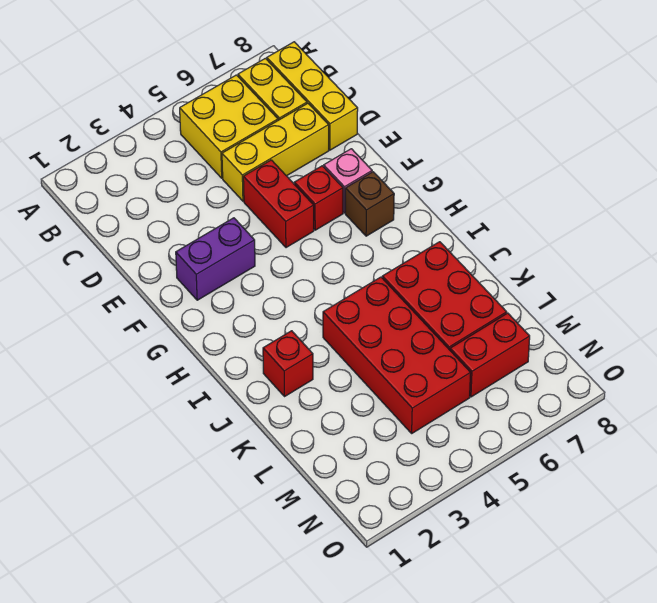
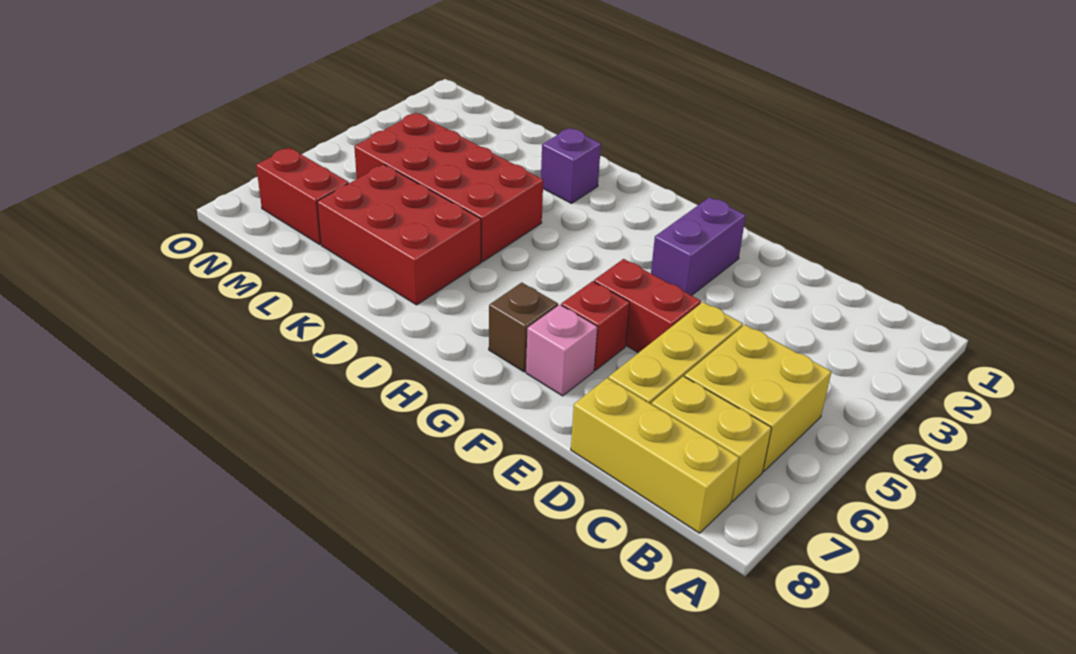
red brick J2 level 1 -> purple brick J2 level 1
red brick M6:M7 level 1 -> red brick M7:N7 level 1

